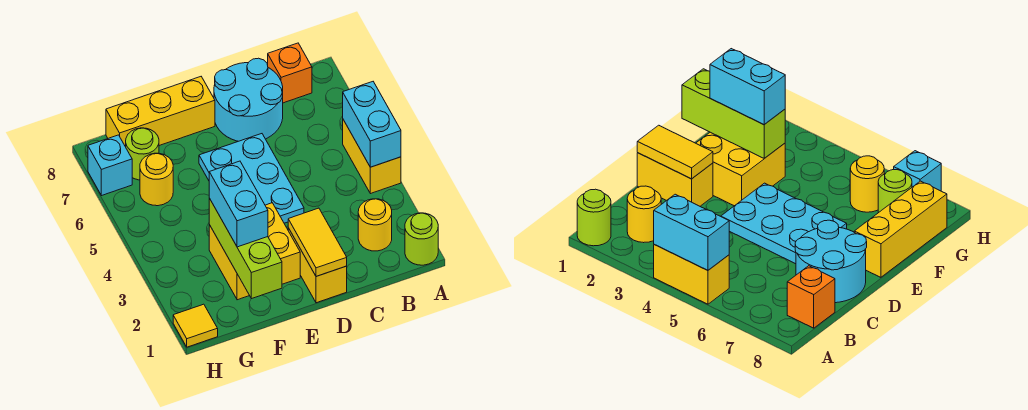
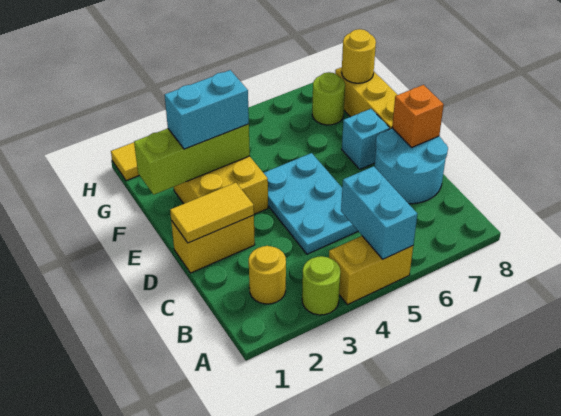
lime round brick A1 level 1 -> lime round brick A3 level 1
cyan brick A4:A5 level 2 -> cyan brick A5:B5 level 2
orange brick B8 level 1 -> orange brick D8 level 2
cyan plate D4:E6 level 1 -> cyan plate C4:E5 level 1
yellow round brick G6 level 1 -> yellow round brick G8 level 2
cyan brick H7 level 1 -> cyan brick E7 level 1

